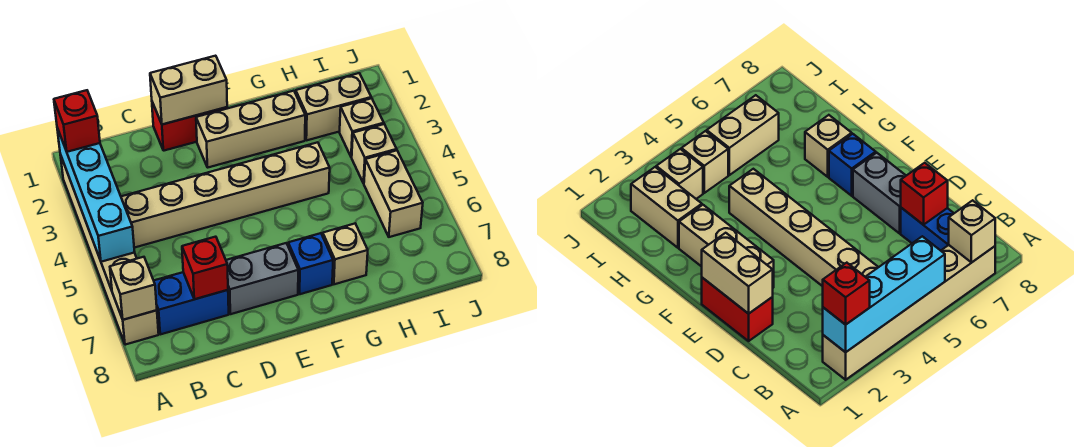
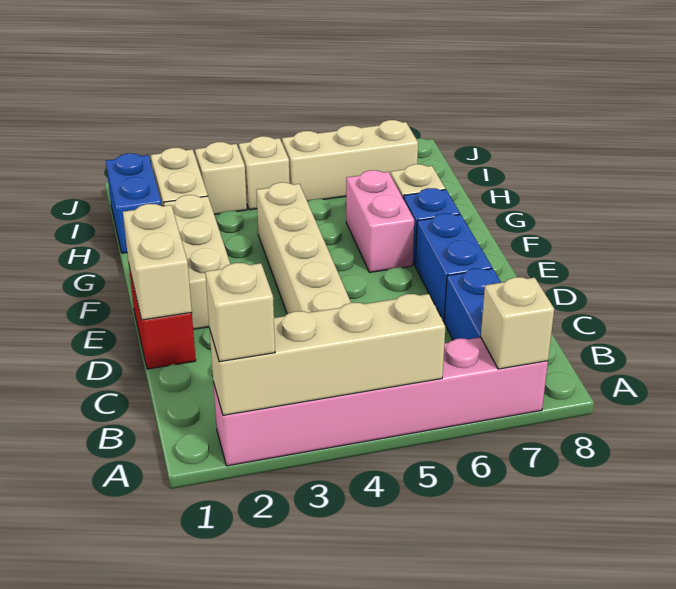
tan brick A2:A7 level 1 -> pink brick A2:A7 level 1
cyan brick A2:A5 level 2 -> tan brick A2:A5 level 2
red brick A2 level 3 -> tan brick A2 level 3
red brick C7 level 2 -> none
grey brick D7:E7 level 1 -> blue brick D7:E7 level 1
none -> pink brick F6:G6 level 1
none -> blue brick H1:I1 level 1
tan brick I5:I6 level 1 -> tan brick I5:I7 level 1

